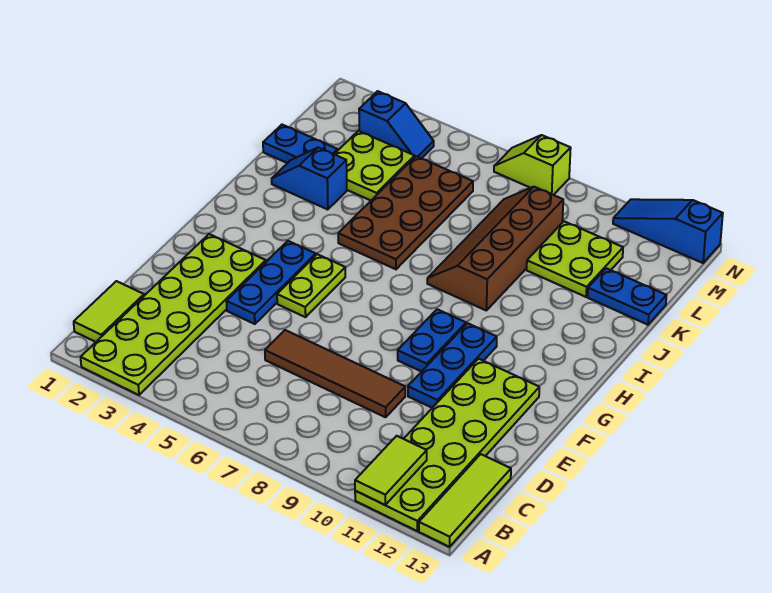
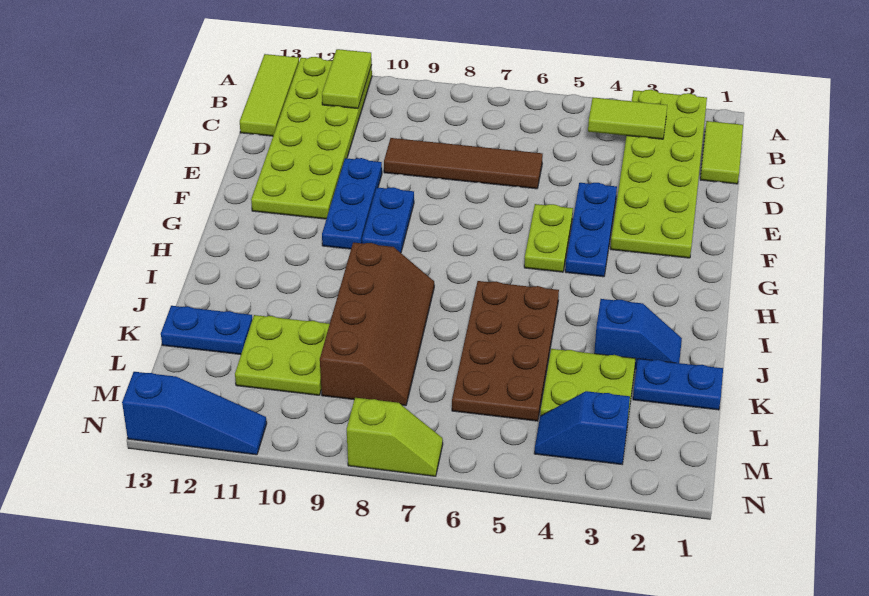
none -> lime tile B3:B4 level 2

